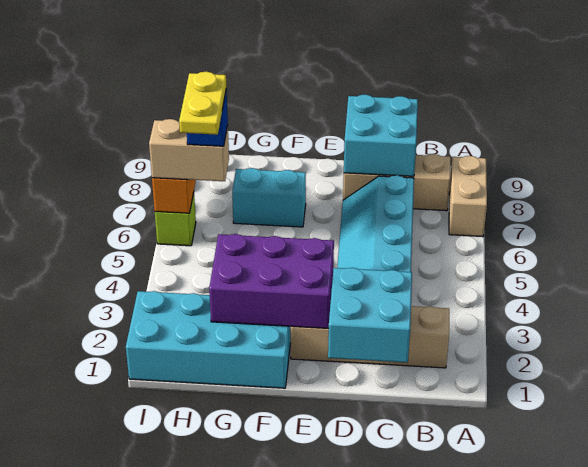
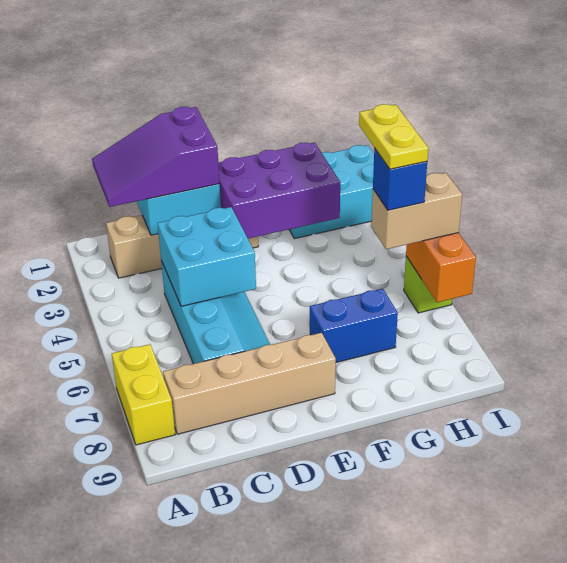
tan brick A7:A8 level 1 -> yellow brick A7:A8 level 1
none -> purple slope B1:D2 level 3 top D
tan brick B8:D8 level 1 -> tan brick B8:E8 level 1
cyan brick C8:D9 level 2 -> cyan brick C4:D5 level 2
cyan brick F1:I2 level 1 -> cyan brick G1:I2 level 1
cyan brick F7:G7 level 1 -> blue brick F7:G7 level 1

